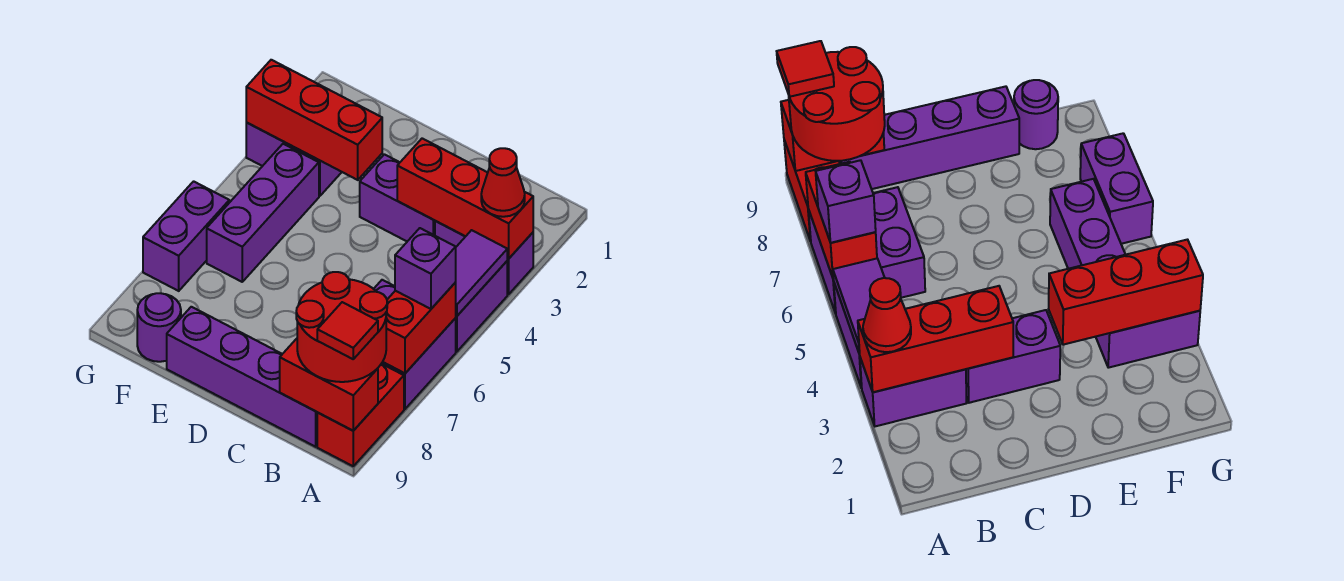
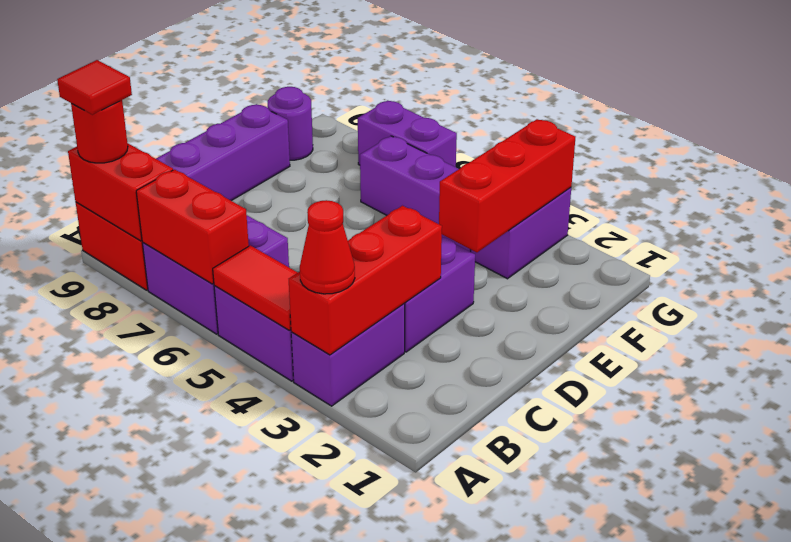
purple tile A4:A5 level 2 -> red tile A4:A5 level 2
purple brick A6 level 3 -> none
red round brick A8:B9 level 3 -> red round brick A9 level 3
red brick A9:B9 level 2 -> red brick A8:A9 level 2

